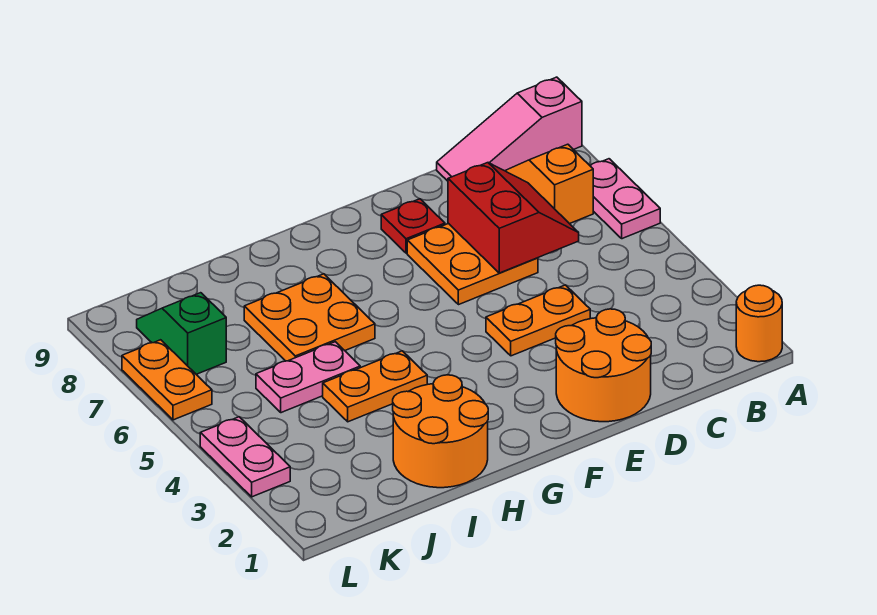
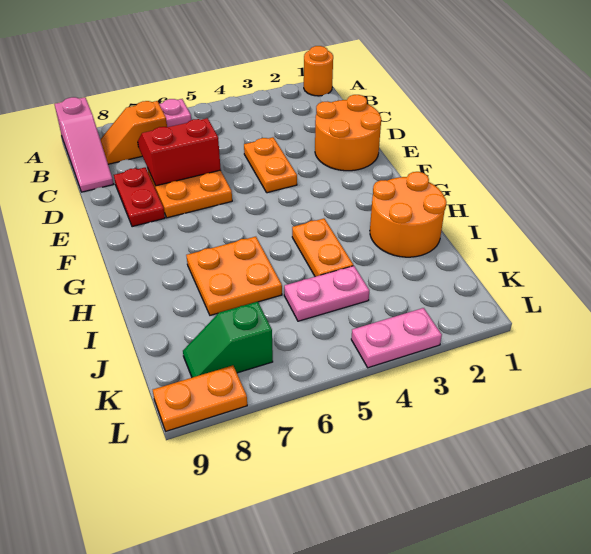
red plate E8 level 1 -> red plate D8:E8 level 1
pink plate I5:J5 level 1 -> pink plate J4:J5 level 1
orange plate L6:L7 level 1 -> orange plate L8:L9 level 1

